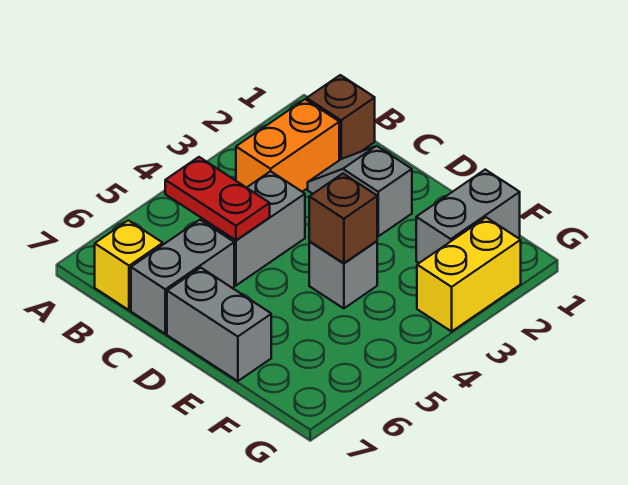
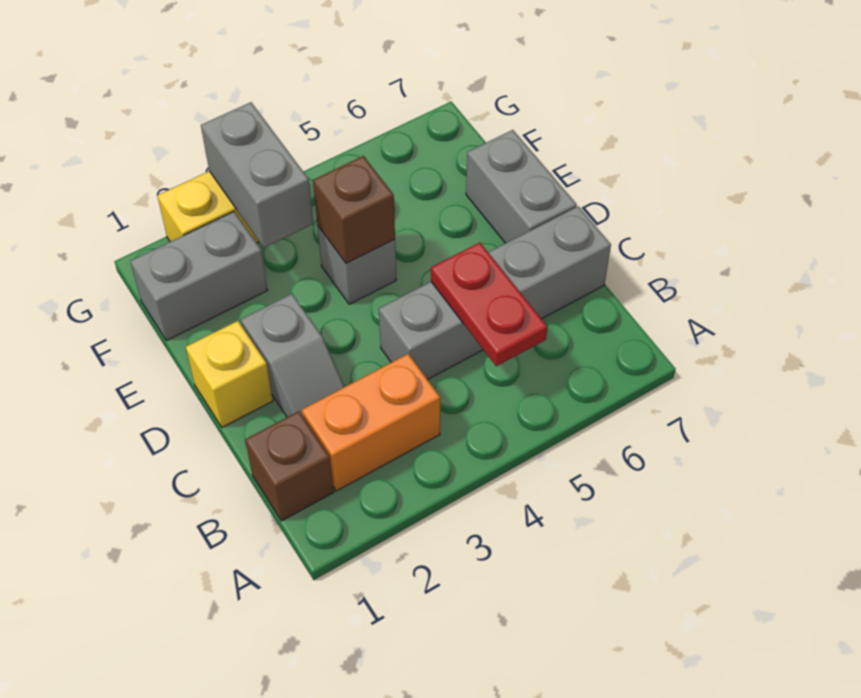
yellow brick B7 level 1 -> yellow brick D1 level 1
none -> grey brick F3:G3 level 2

